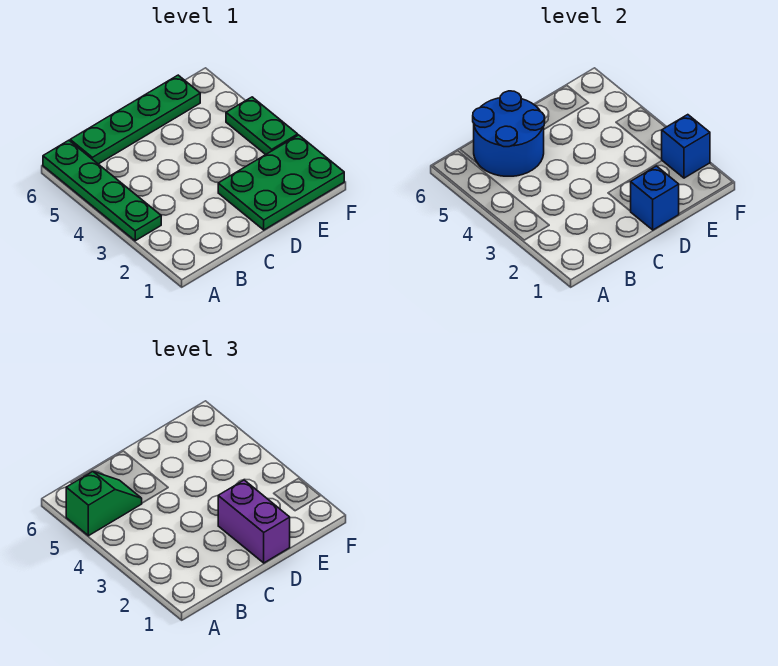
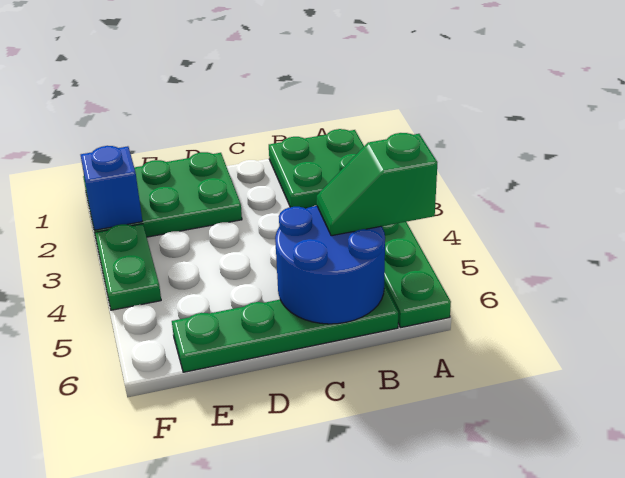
none -> green plate A1:B2 level 1
blue brick D1 level 2 -> none
purple brick D1:D2 level 3 -> none

